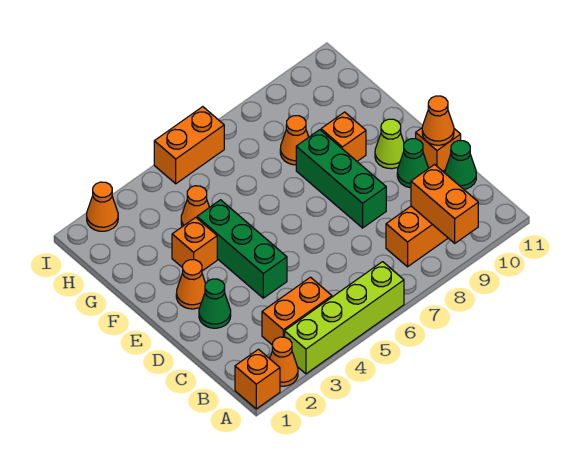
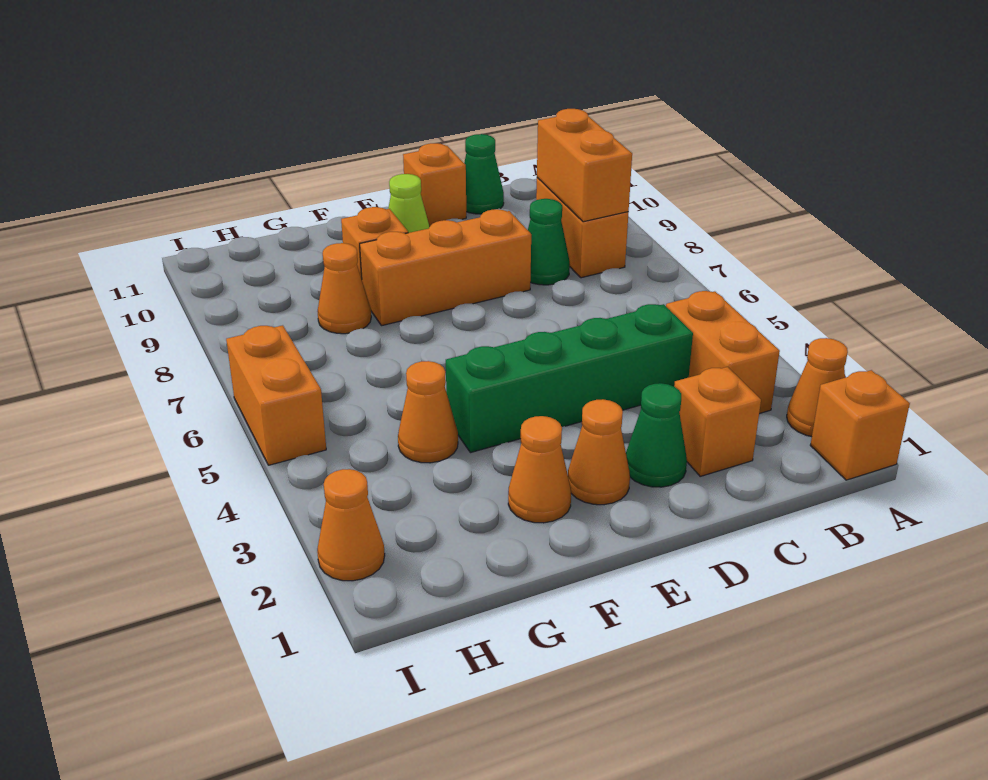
lime brick A3:A6 level 1 -> none
orange brick A9:B9 level 2 -> orange brick B8:B9 level 2
green brick D4:F4 level 1 -> green brick C4:F4 level 1
green brick D8:F8 level 1 -> orange brick D8:F8 level 1
green cone D10 level 1 -> green cone C8 level 1
orange cone D11 level 2 -> orange cone F2 level 1
orange brick F3 level 1 -> orange brick C2 level 1

